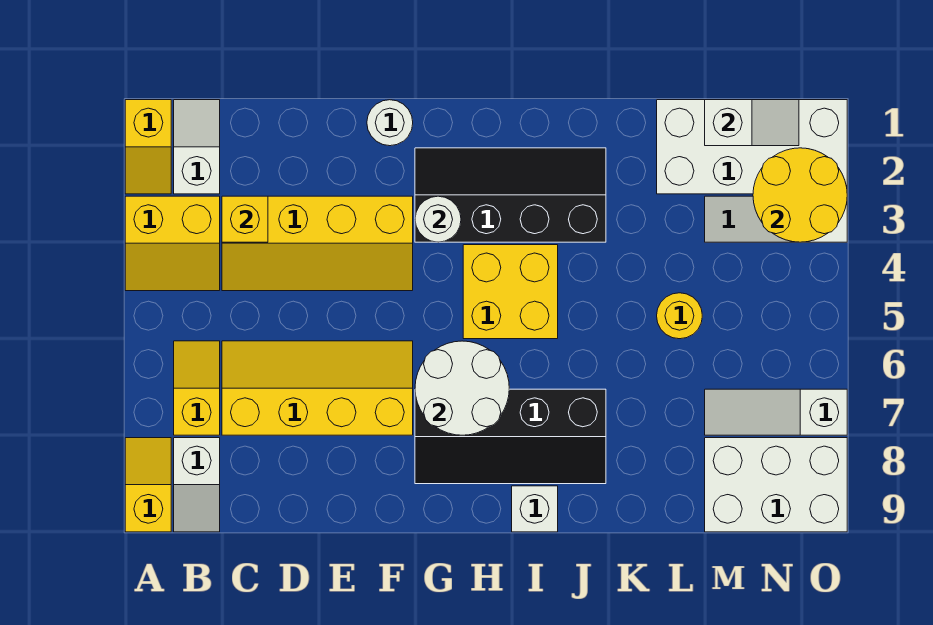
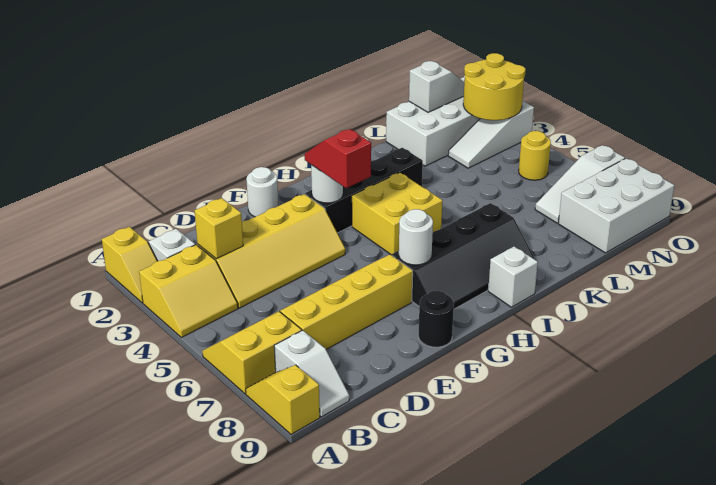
yellow slope B6:B7 level 1 top 7 -> yellow slope A6:B7 level 1 top 7
none -> black round brick F9 level 1
none -> red slope G3:G4 level 3 top 4
white round brick G6:H7 level 2 -> white round brick G7 level 2
yellow round brick L5 level 1 -> yellow round brick N5 level 1

